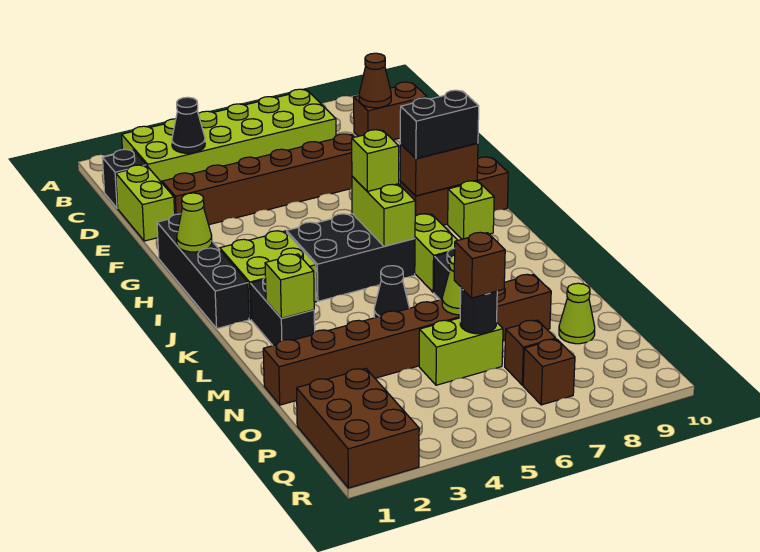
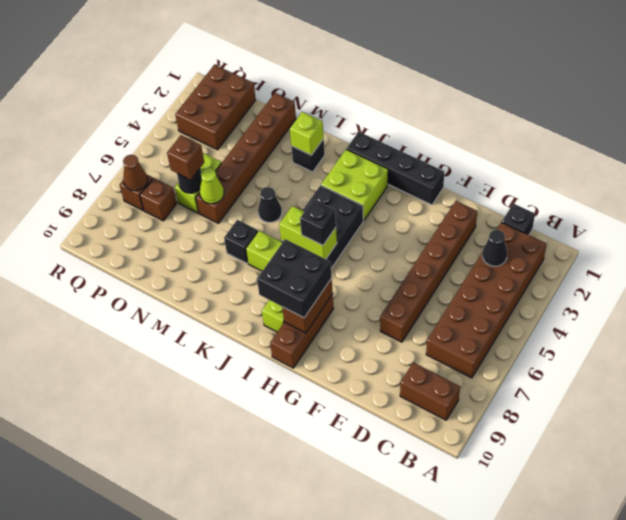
lime brick B2:C7 level 1 -> brown brick B2:C7 level 1
brown brick C9:C10 level 1 -> brown brick B9:C9 level 1
brown cone C9 level 2 -> brown cone Q7 level 2
lime brick D1:E1 level 1 -> none
lime cone H1 level 2 -> none
black brick H8:H9 level 3 -> black brick H8:I9 level 3
lime brick I6 level 3 -> black brick I6 level 3
black brick K2:L2 level 1 -> black brick L2 level 1
brown brick N1:N8 level 1 -> brown brick N1:N6 level 1
lime cone O9 level 1 -> none
brown brick P1:R2 level 1 -> brown brick P1:Q3 level 1

